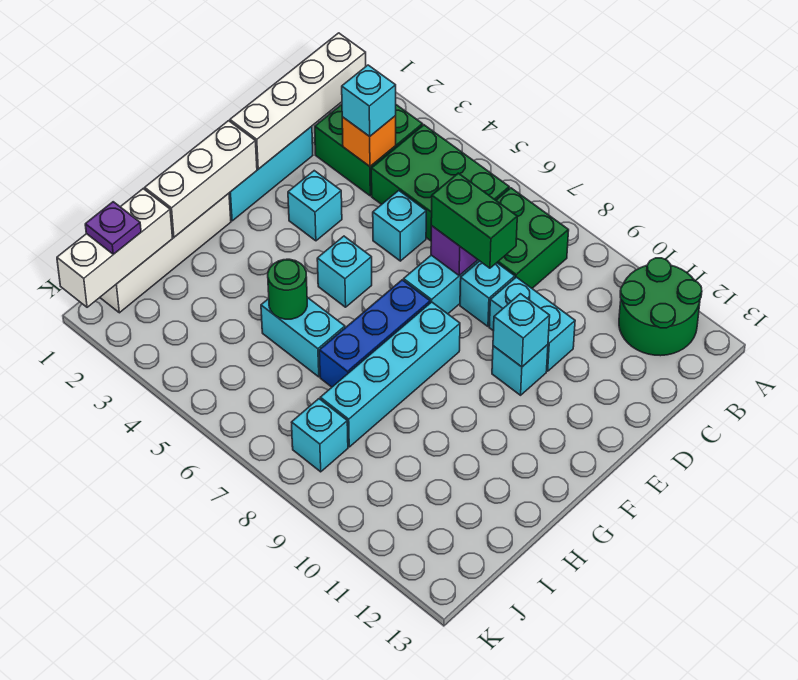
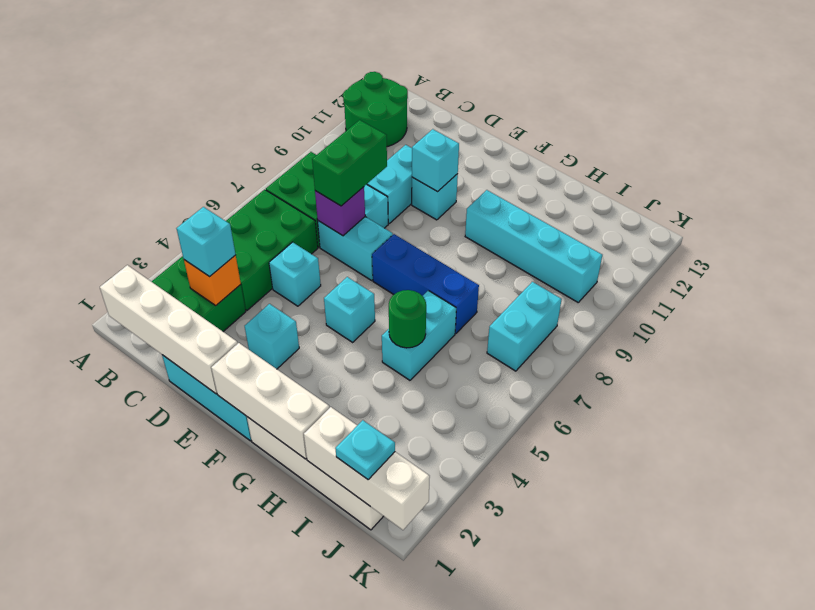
cyan brick F8:I8 level 1 -> cyan brick G10:J10 level 1
purple plate J1 level 3 -> cyan plate J1 level 3
cyan brick J8 level 1 -> cyan brick J7:J8 level 1

